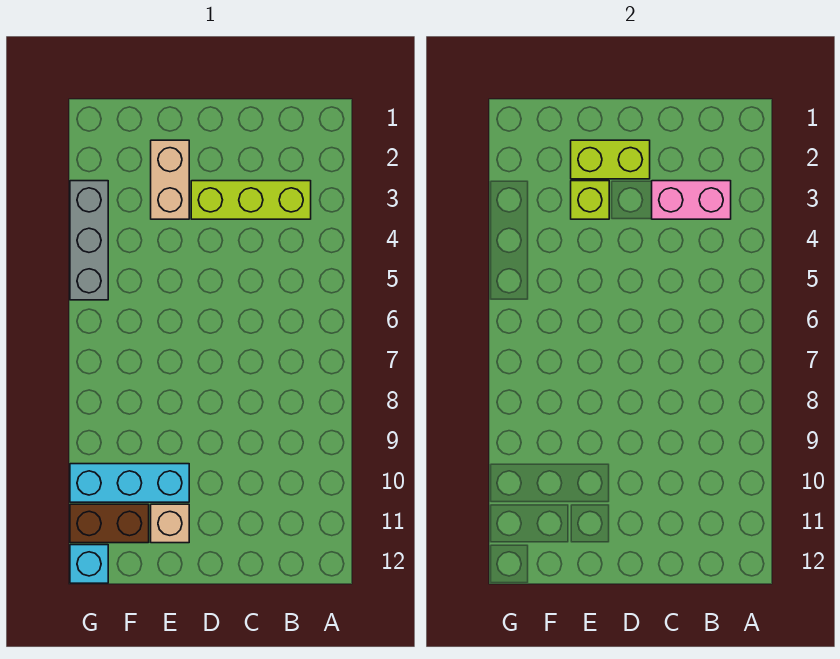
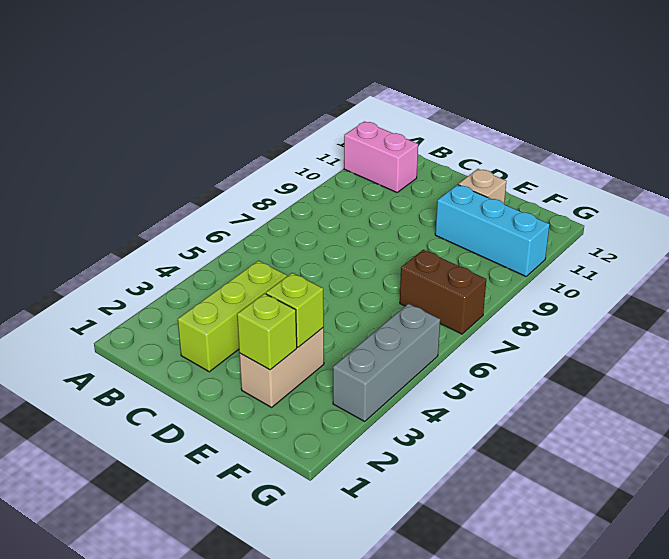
lime brick B3:D3 level 1 -> lime brick C2:C4 level 1
pink brick B3:C3 level 2 -> pink brick A11:B11 level 1
lime brick D2:E2 level 2 -> lime brick E2 level 2
brown brick F11:G11 level 1 -> brown brick F7:G7 level 1
cyan brick G12 level 1 -> none

